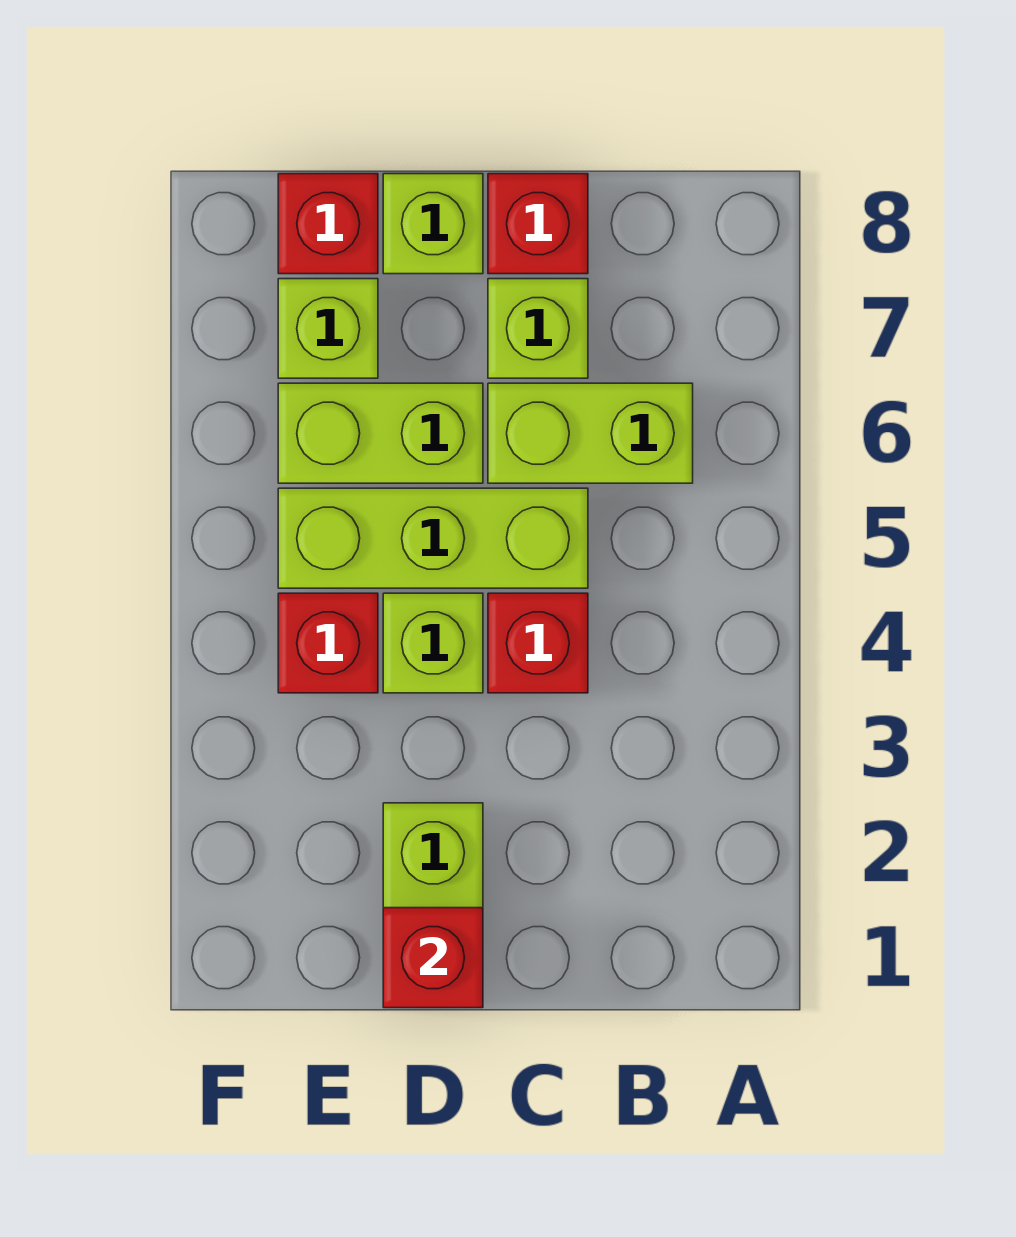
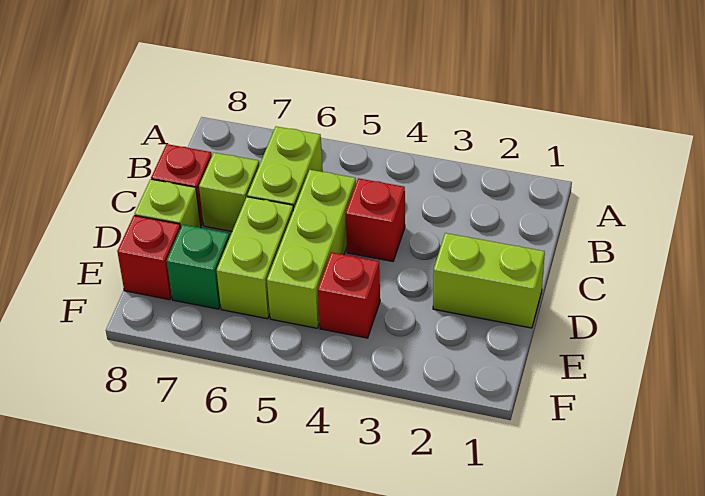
red brick D1 level 2 -> none
lime brick D4 level 1 -> none
lime brick E7 level 1 -> green brick E7 level 1

